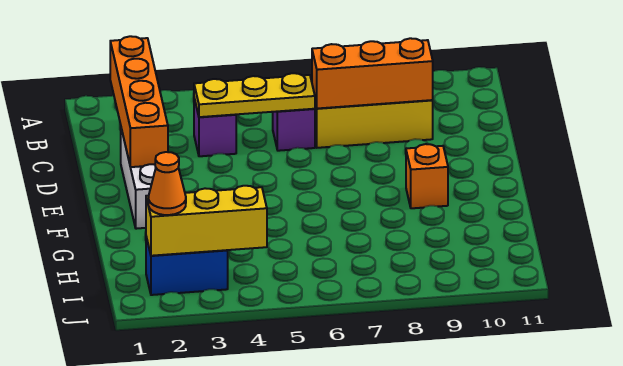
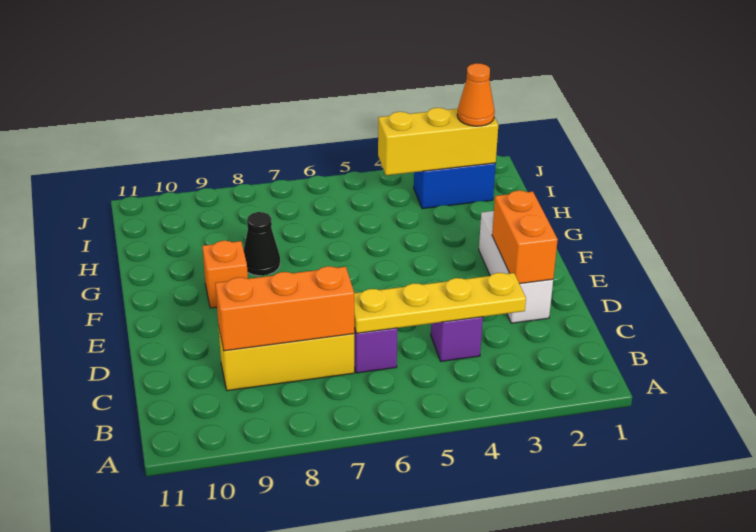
orange brick B2:E2 level 2 -> orange brick D2:E2 level 2
yellow plate C4:C6 level 2 -> yellow plate C3:C6 level 2
none -> black cone G8 level 1

